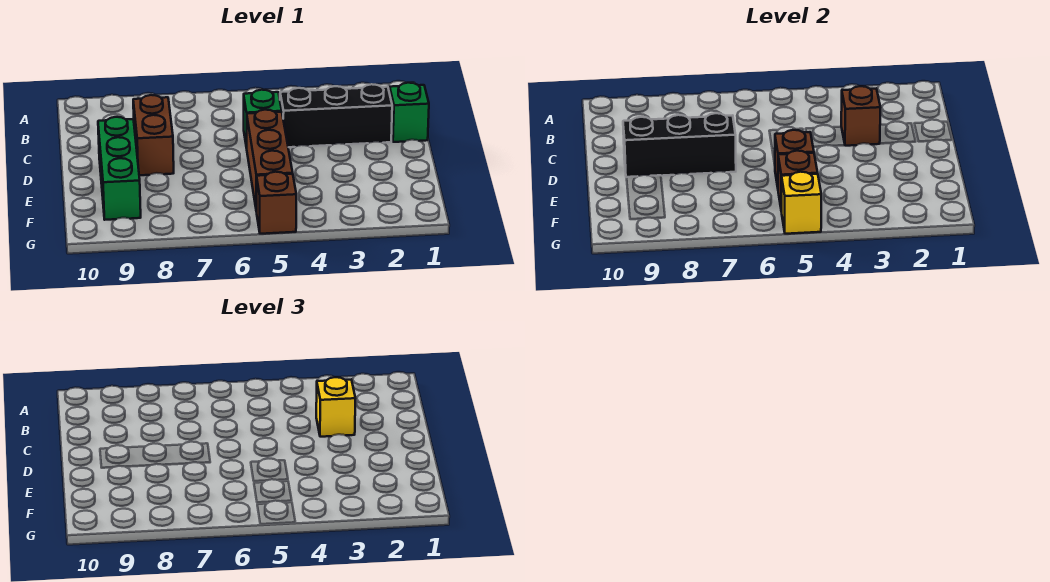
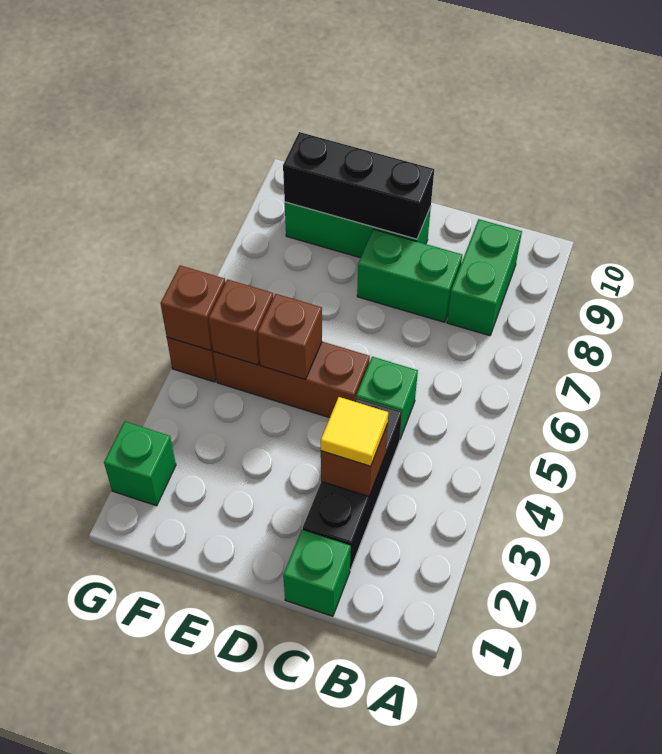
none -> green brick B8:B9 level 1
yellow brick C3 level 3 -> yellow tile C3 level 3
brown brick C8:D8 level 1 -> green brick C8:D8 level 1
black brick D7:D9 level 2 -> black brick D9:F9 level 2
none -> green brick G2 level 1
yellow brick G5 level 2 -> brown brick G5 level 2

